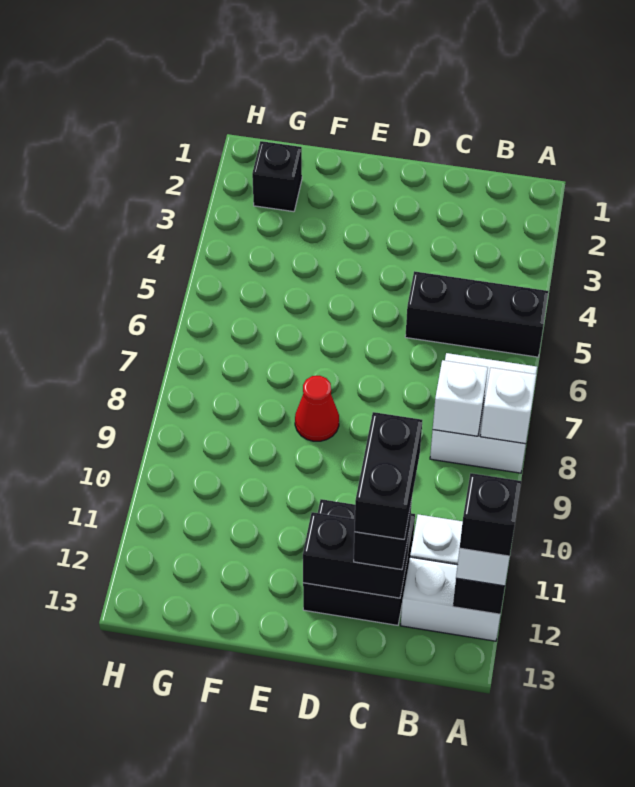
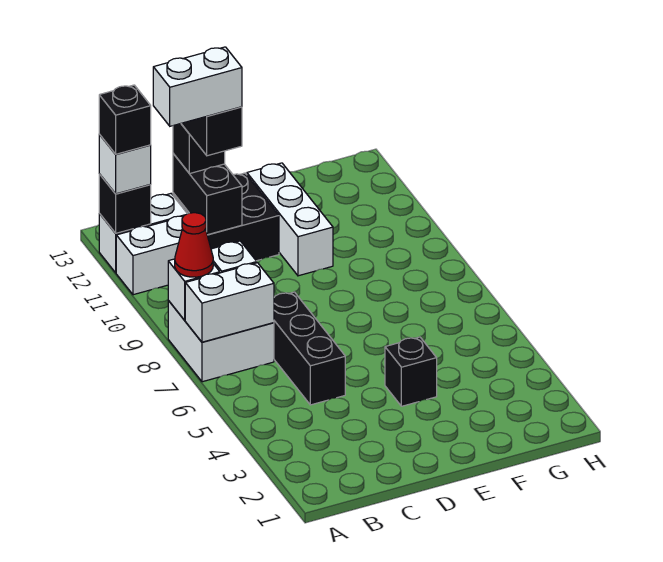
black brick A5:C5 level 1 -> black brick C5:C7 level 1
none -> white brick A7:B7 level 2
none -> white brick B11:C11 level 5
black brick C12:D12 level 2 -> black brick C11:C12 level 2
red cone E8 level 1 -> red cone A8 level 3
none -> white brick E10:E12 level 1
black brick G2 level 1 -> black brick E4 level 1

